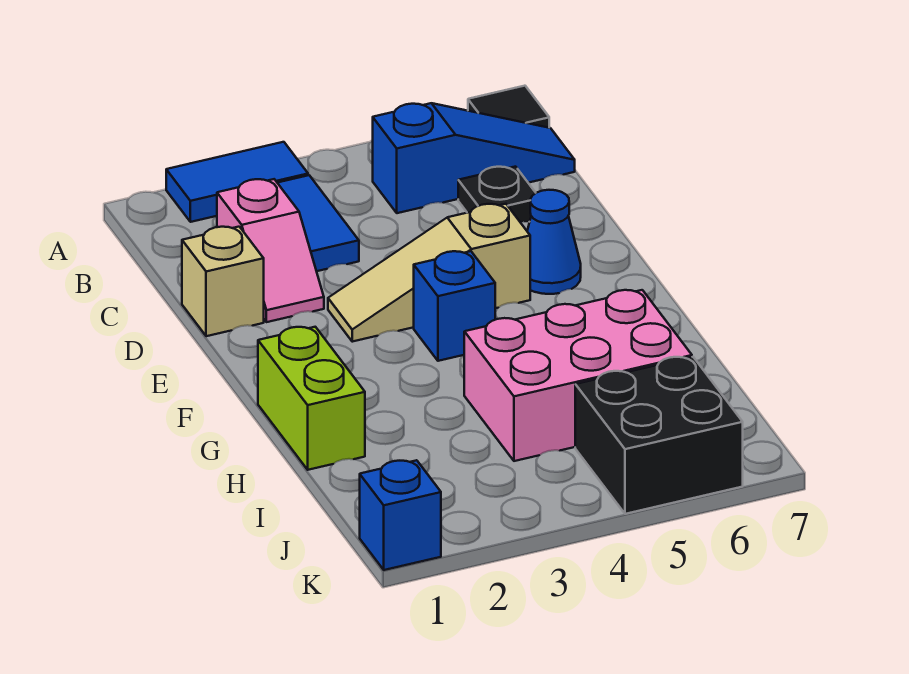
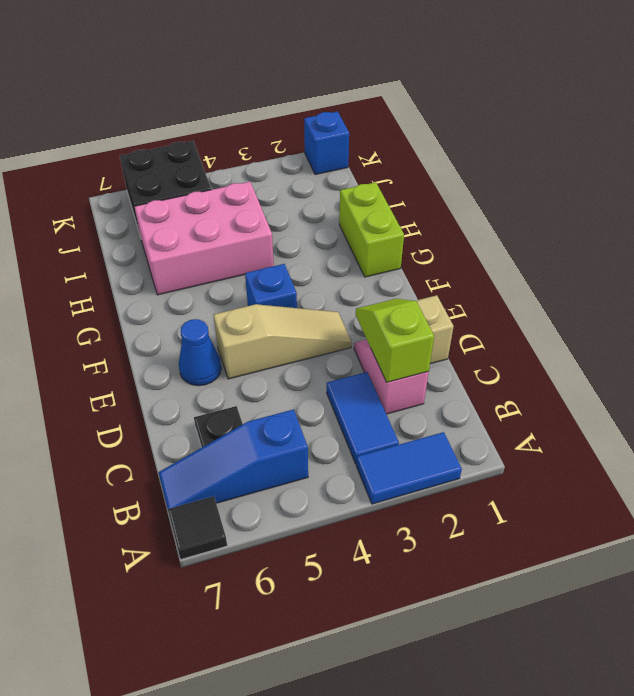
none -> lime slope C2:D2 level 2 top C

